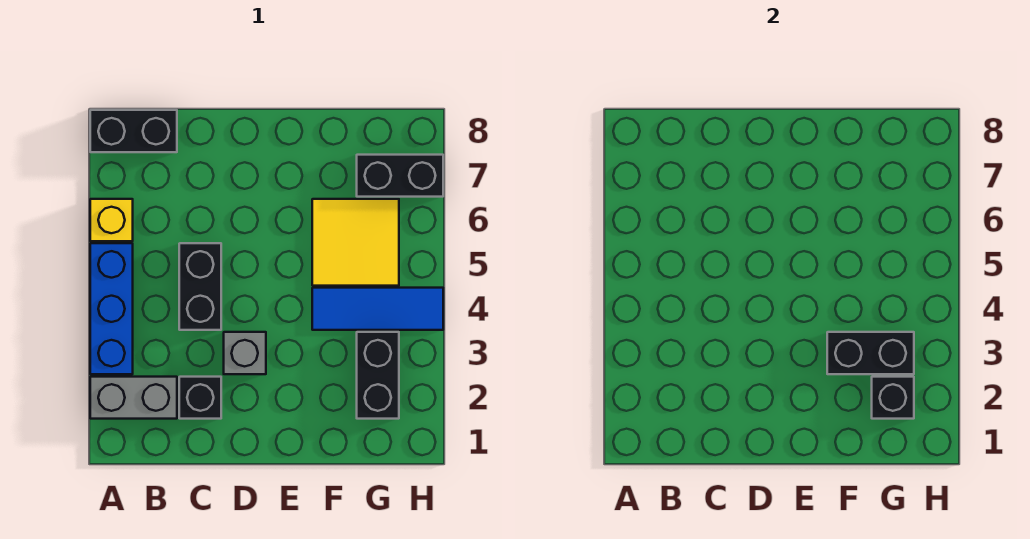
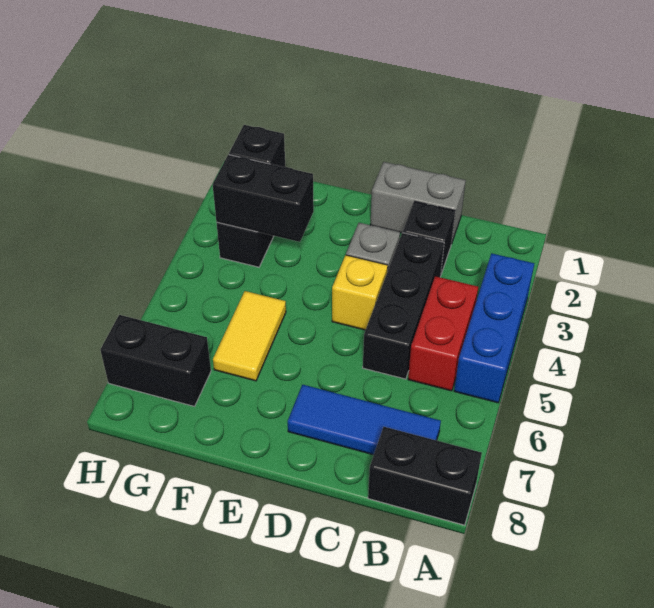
grey brick A2:B2 level 1 -> grey brick C1:D1 level 1
yellow brick A6 level 1 -> yellow brick D4 level 1
none -> red brick B4:B5 level 1
black brick C4:C5 level 1 -> black brick C3:C5 level 1
blue tile F4:H4 level 1 -> blue tile B7:D7 level 1
yellow tile F5:G6 level 1 -> yellow tile F5:F6 level 1

